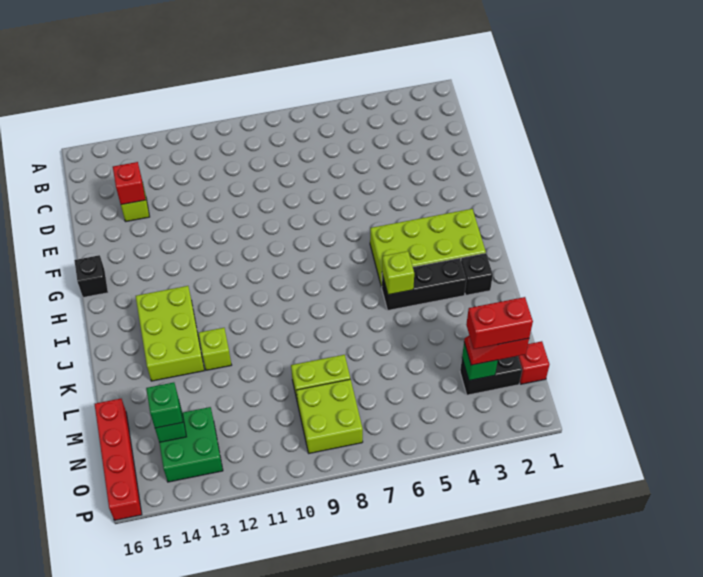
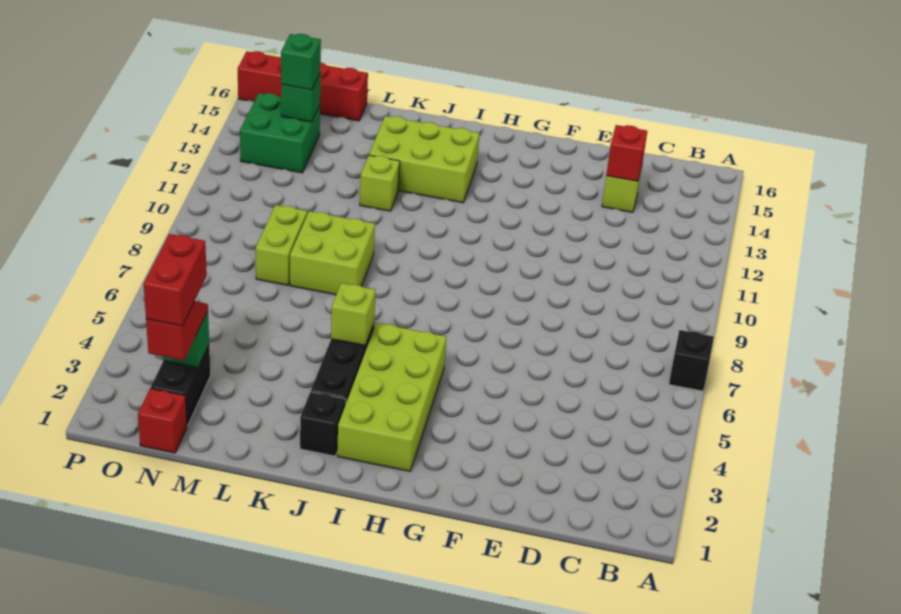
black brick G16 level 1 -> black brick A7 level 1
lime brick N8:O9 level 1 -> lime brick K8:L9 level 1

